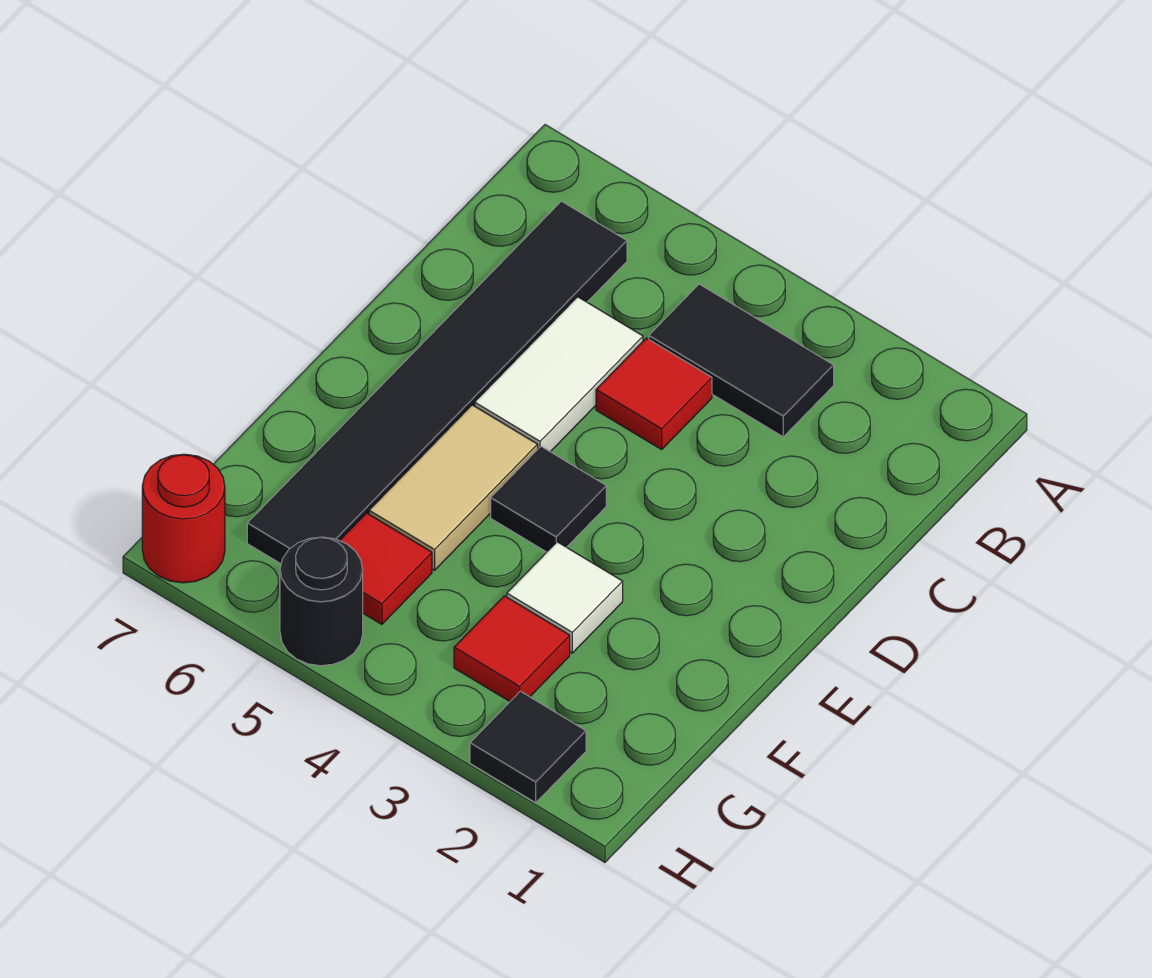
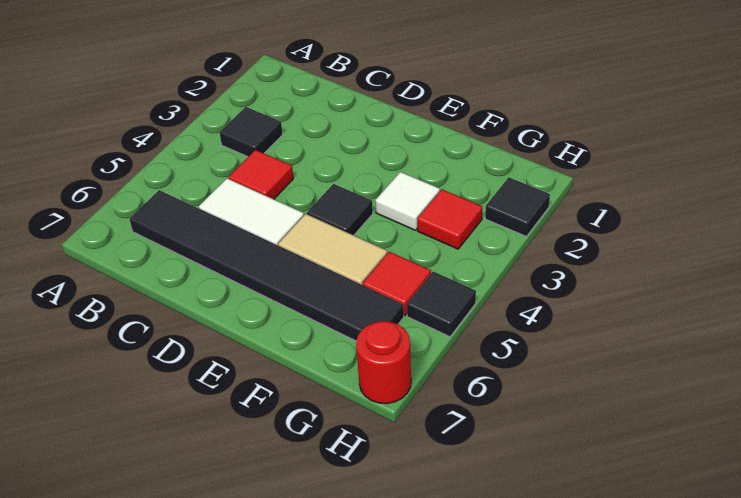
black tile B3:B4 level 1 -> black tile B3 level 1
black round brick H5 level 1 -> black tile H5 level 1

